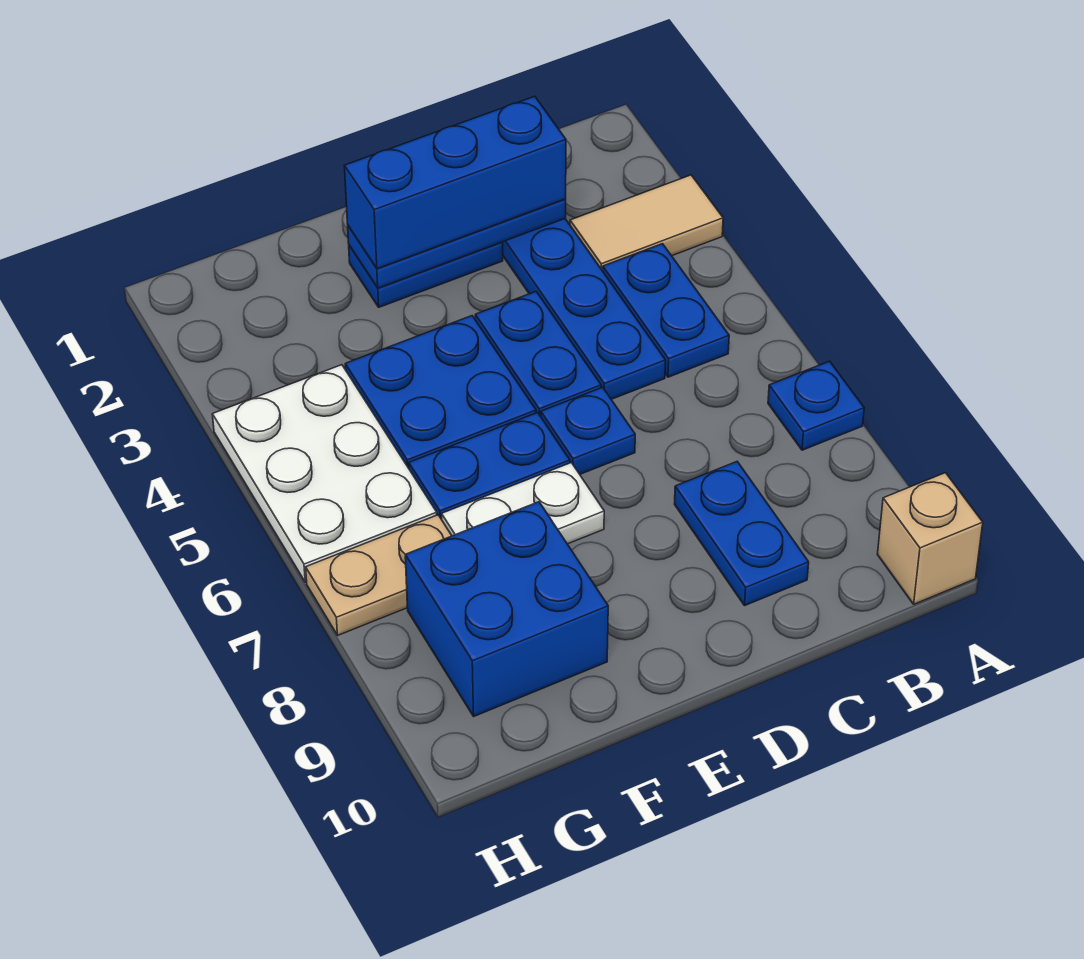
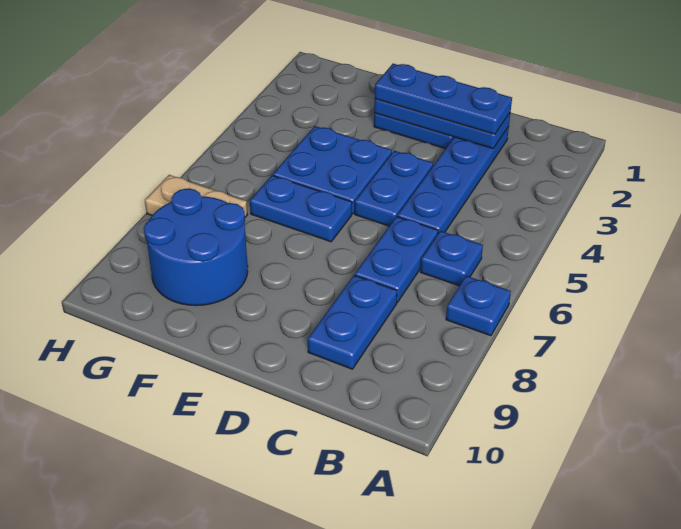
tan tile A3:B3 level 1 -> none
tan brick A10 level 1 -> none
blue plate B4:B5 level 1 -> blue plate C6:C7 level 1
blue brick C2:E2 level 3 -> blue plate C2:E2 level 3
blue plate D6 level 1 -> blue plate B6 level 1
white plate E7:F7 level 1 -> none
blue brick F8:G9 level 1 -> blue round brick F8:G9 level 1
white plate G4:H6 level 1 -> none

